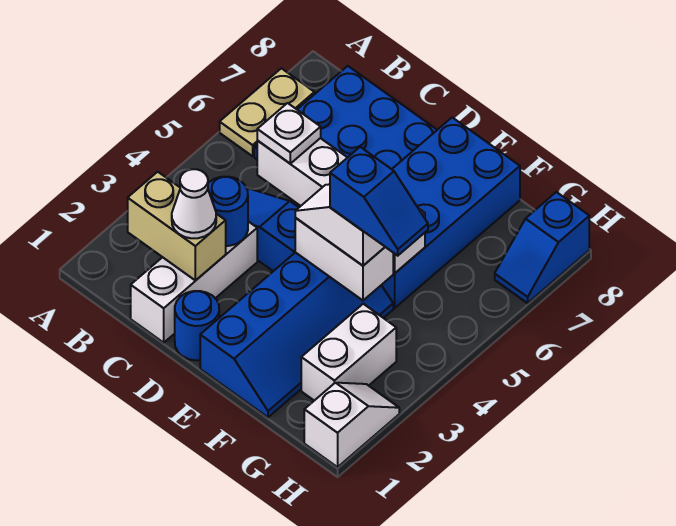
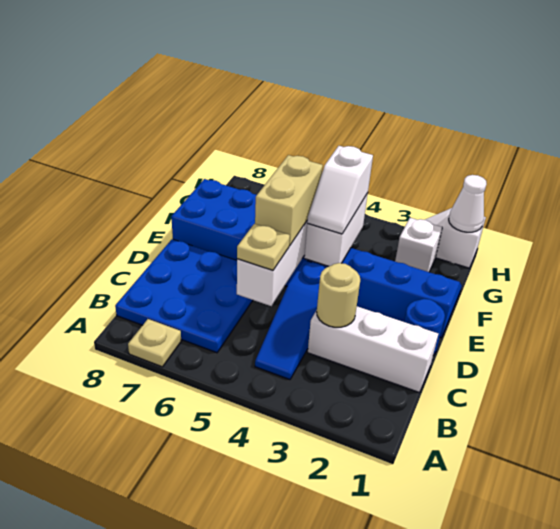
tan plate A6:A7 level 1 -> tan plate A7 level 1
tan brick B2:C2 level 2 -> tan brick D5:E5 level 3
white cone C2 level 3 -> white cone H1 level 2
blue round brick C3 level 2 -> tan round brick C3 level 2
white plate C5 level 3 -> tan plate C5 level 3
blue slope F4:G4 level 4 top F -> none
white brick G2:G3 level 1 -> white brick G2 level 1
blue slope H7:H8 level 1 top 8 -> none

